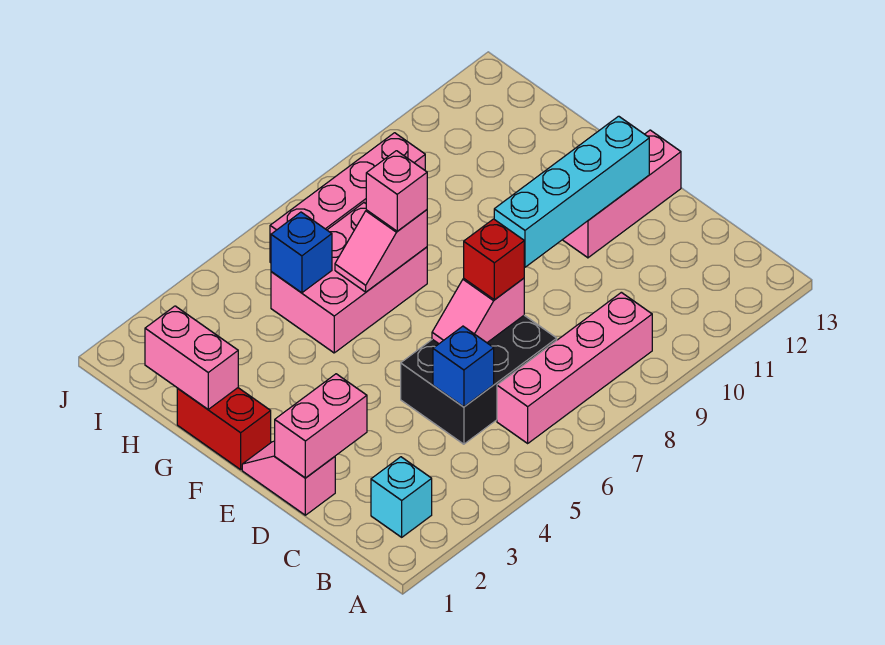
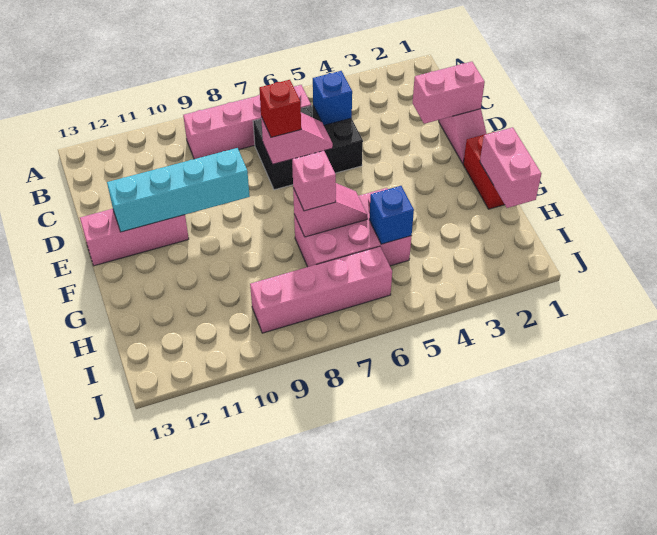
cyan brick B2 level 1 -> none

